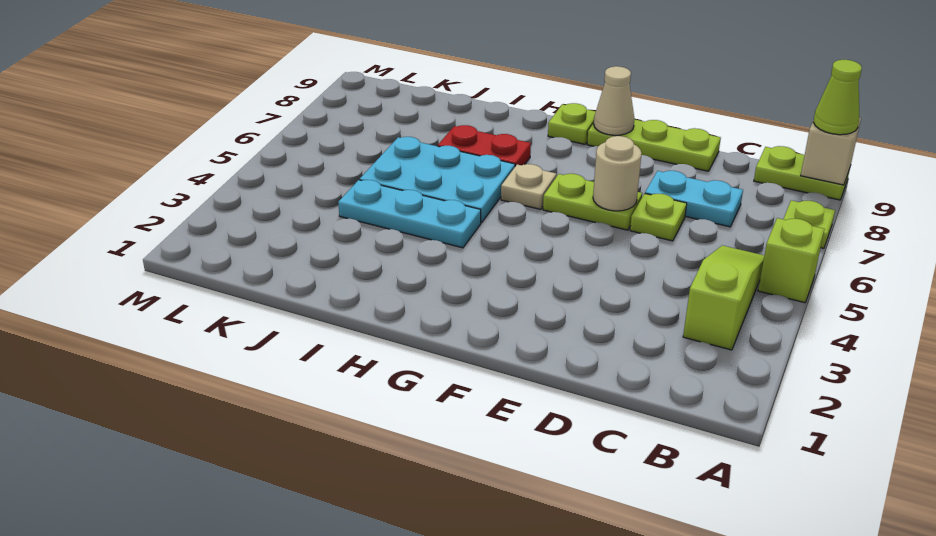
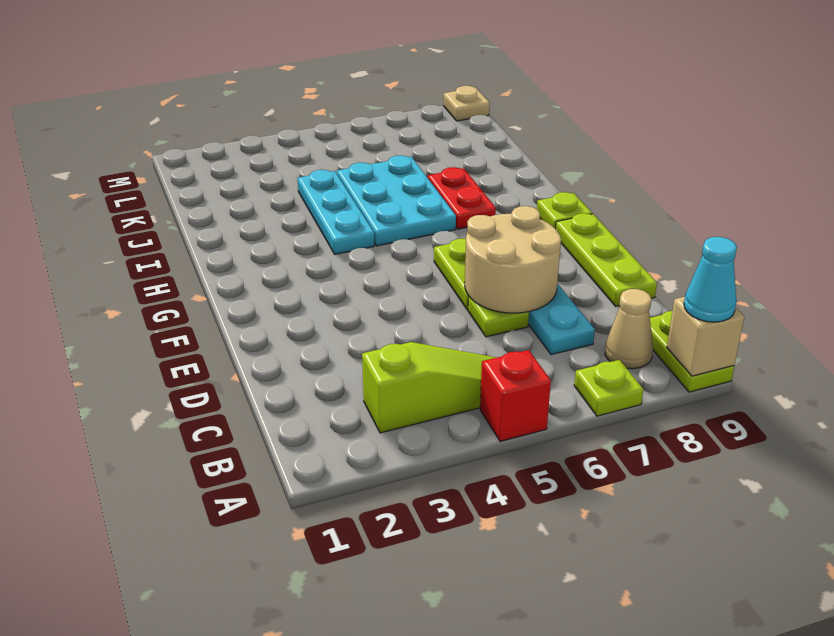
lime brick A5 level 1 -> red brick A5 level 1
lime cone A9 level 3 -> cyan cone A9 level 3
tan round brick E6 level 2 -> tan round brick D6:E7 level 2
tan cone F9 level 2 -> tan cone B8 level 1
tan plate G6 level 1 -> tan plate M9 level 1

